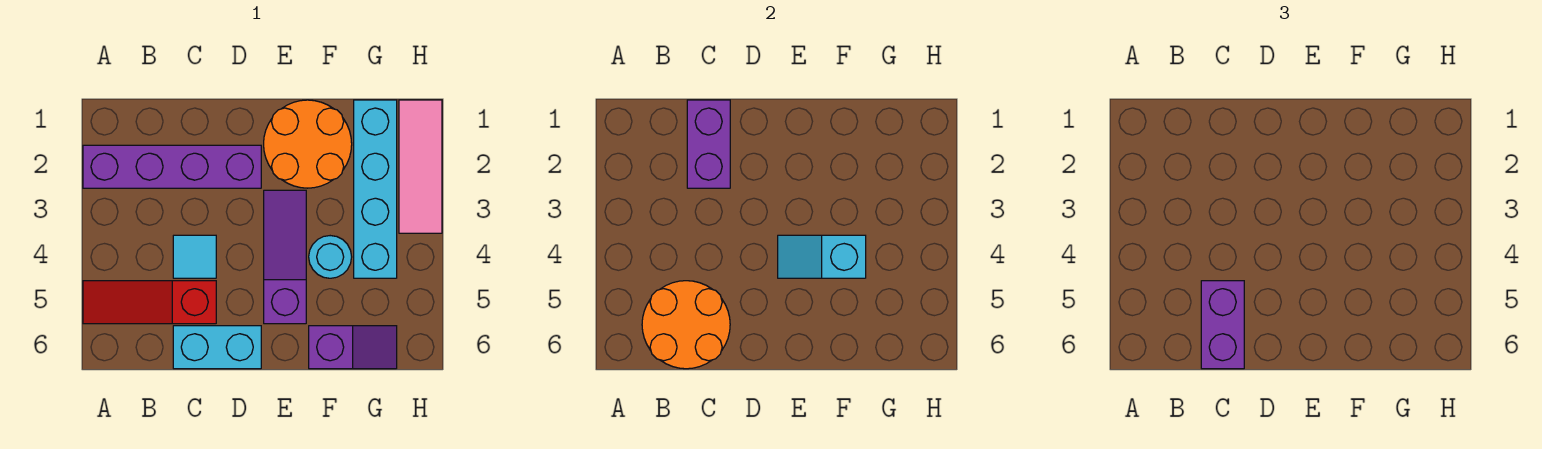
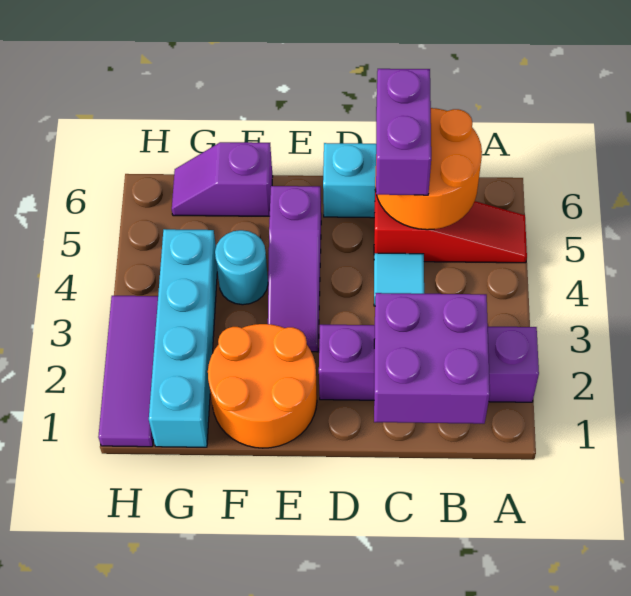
purple brick C1:C2 level 2 -> purple brick B1:C2 level 2
cyan slope E4:F4 level 2 top F -> none
pink tile H1:H3 level 1 -> purple tile H1:H3 level 1

